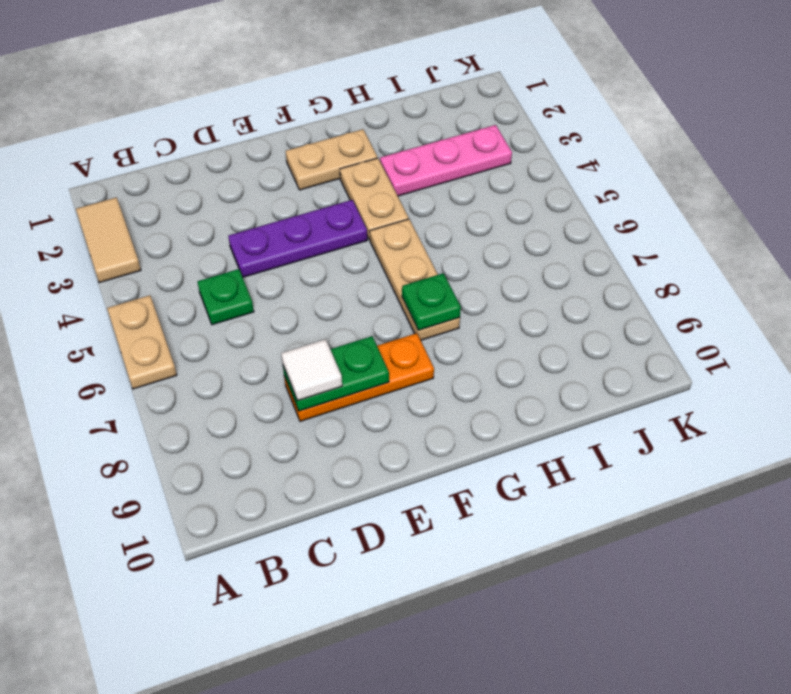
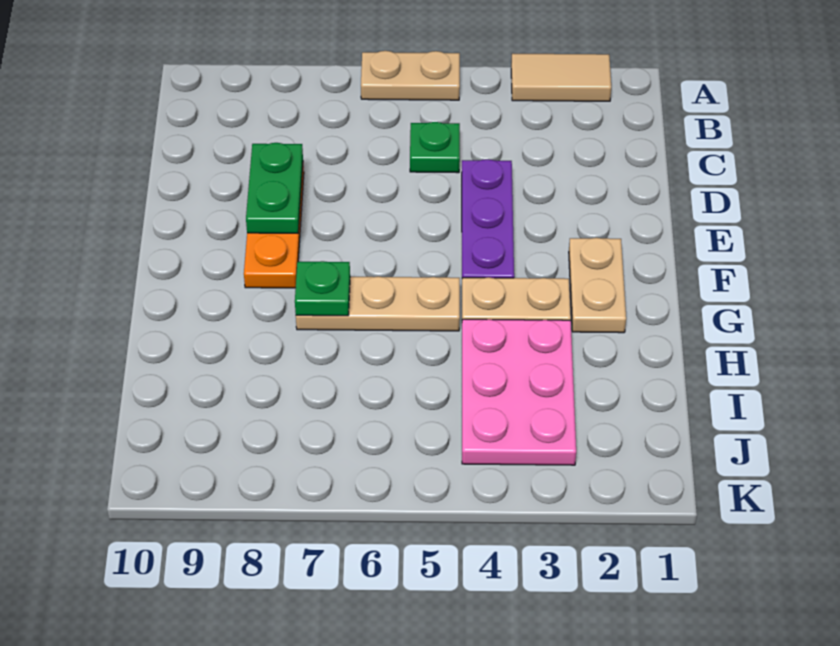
white tile D8 level 3 -> none
pink plate H3:J3 level 1 -> pink plate H3:J4 level 1

